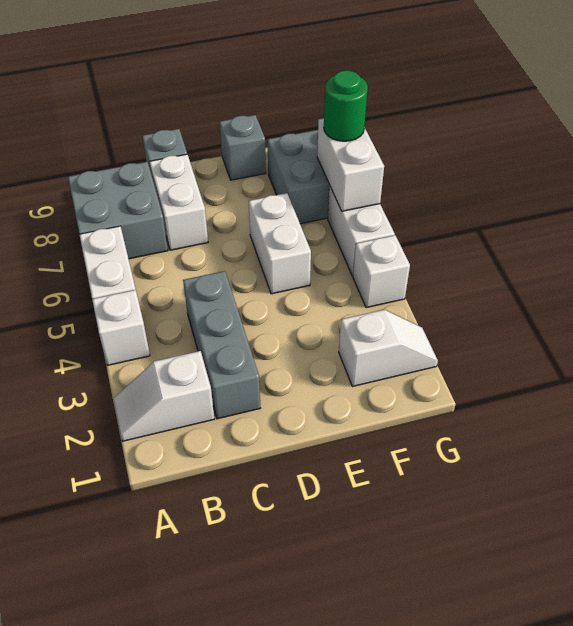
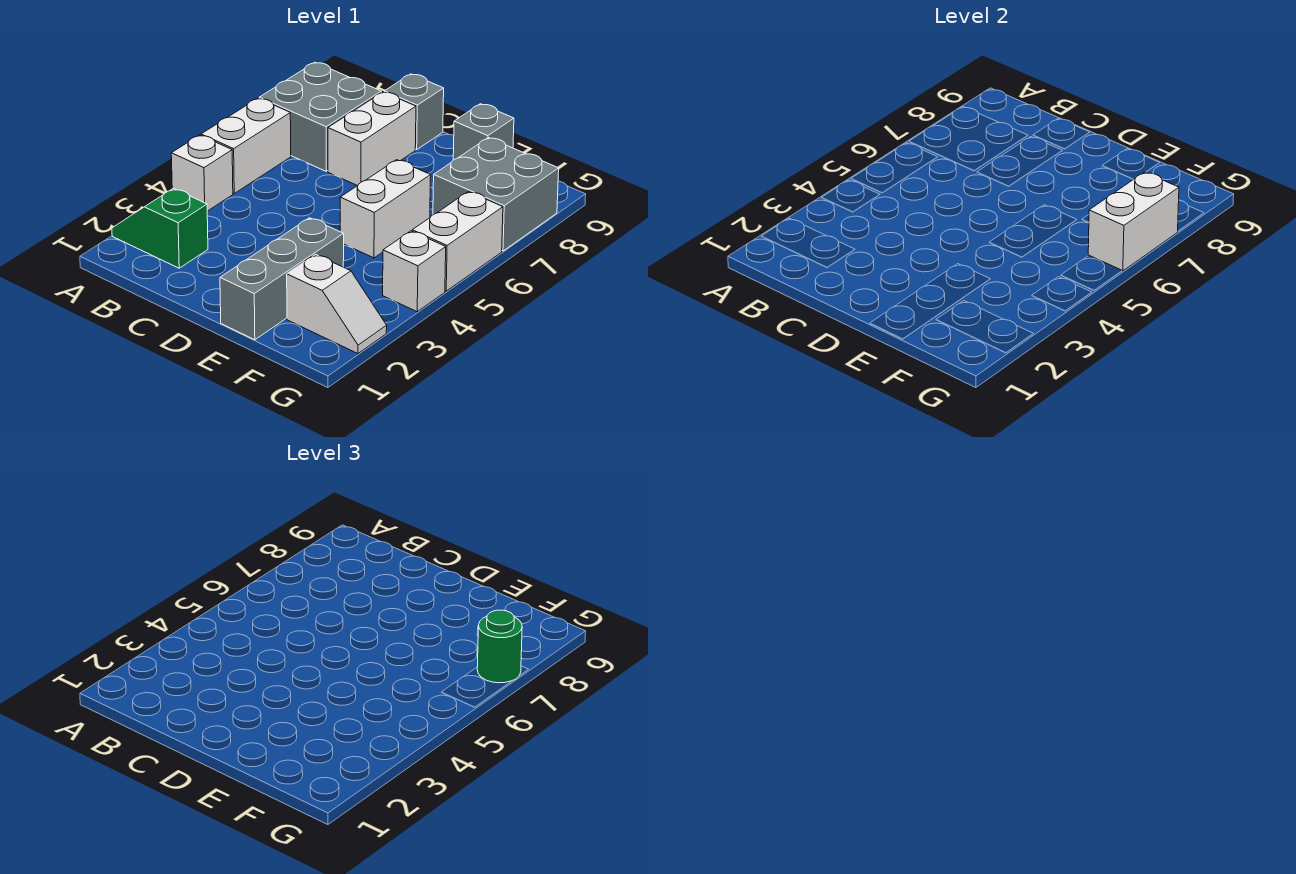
white slope A2:B2 level 1 top B -> green slope A2:B2 level 1 top B
grey brick C2:C4 level 1 -> grey brick E1:E3 level 1

